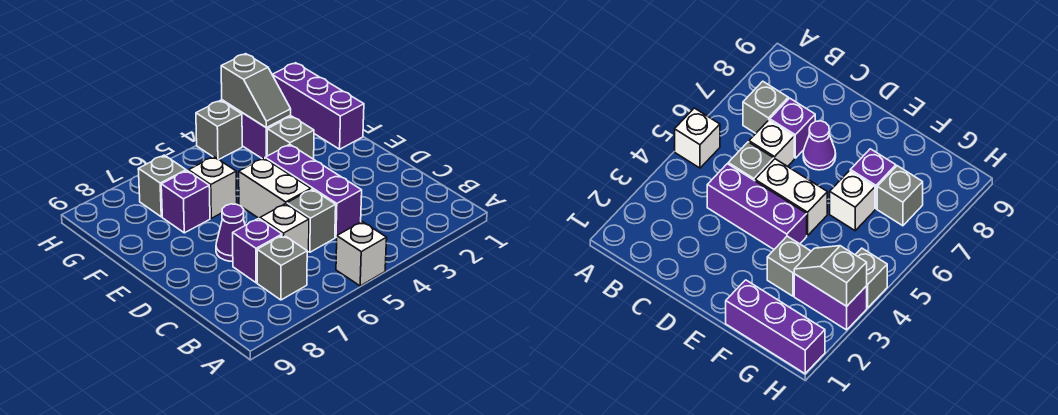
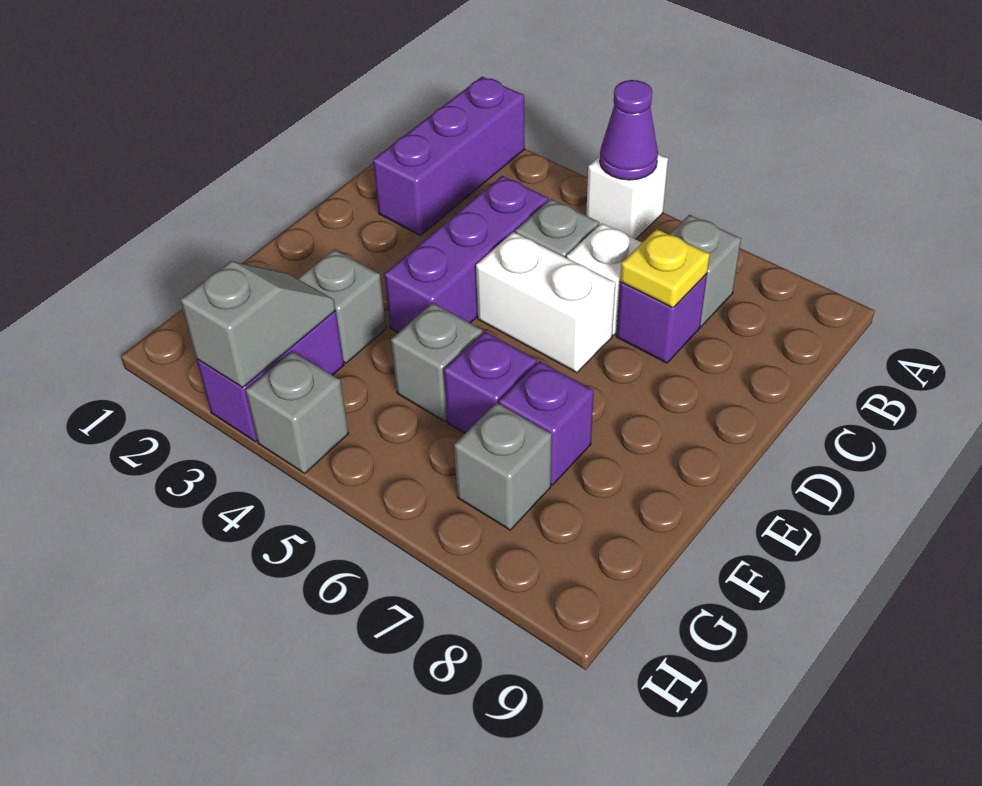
none -> yellow plate C7 level 2
white brick D5:E5 level 1 -> white brick D5:D6 level 1
purple cone D7 level 1 -> purple cone A5 level 2
purple brick F1:H1 level 1 -> purple brick A2:C2 level 1
none -> grey brick F5 level 1
white brick F6 level 1 -> purple brick F6 level 1

